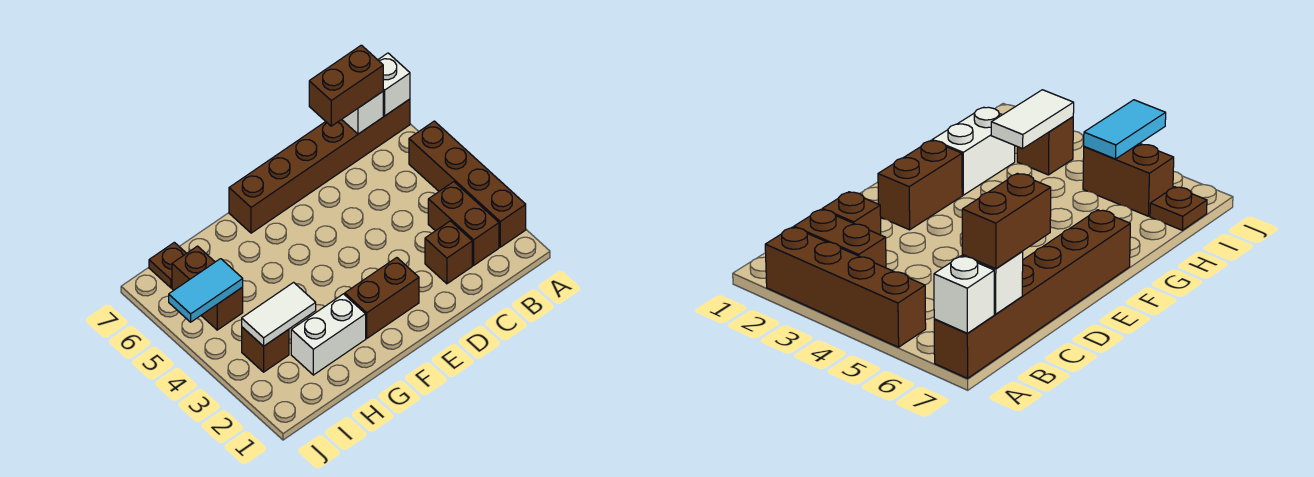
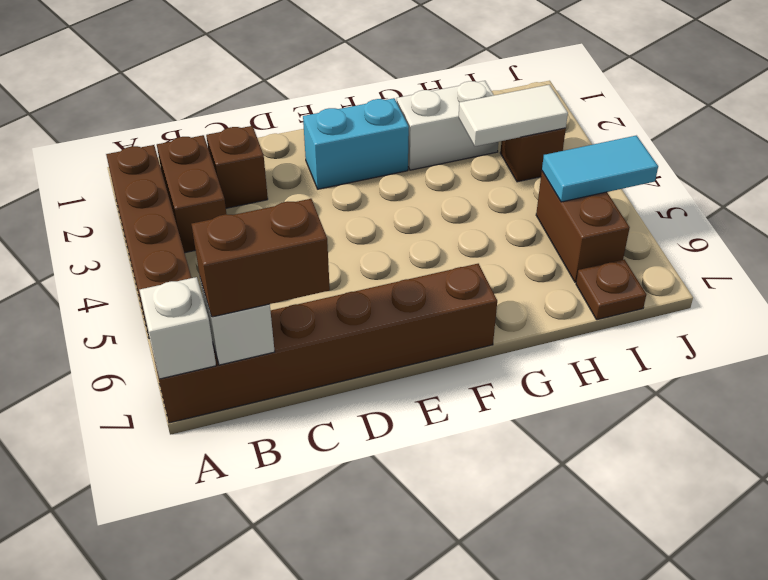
brown brick E2:F2 level 1 -> cyan brick E2:F2 level 1

